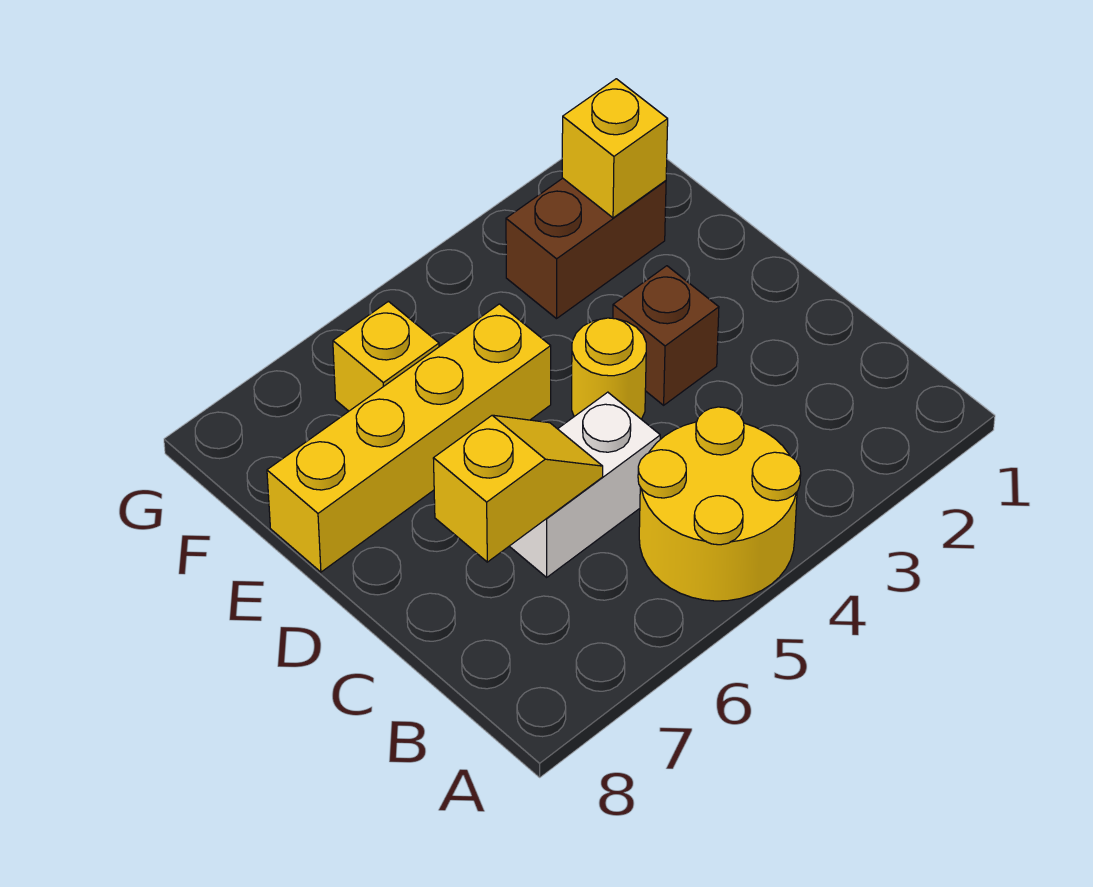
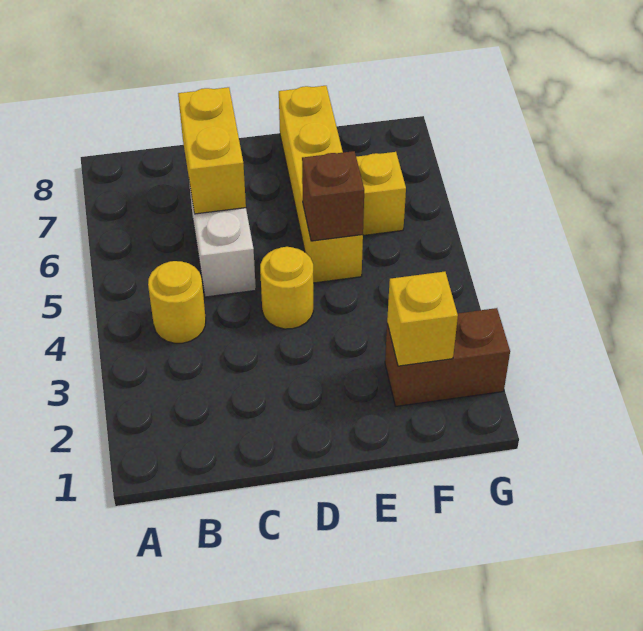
yellow round brick A4:B5 level 1 -> yellow round brick B4 level 1
yellow slope C6:C7 level 2 top 7 -> yellow brick C6:C7 level 2
brown brick D3 level 1 -> brown brick E5 level 2
brown brick F2:F3 level 1 -> brown brick F2:G2 level 1

